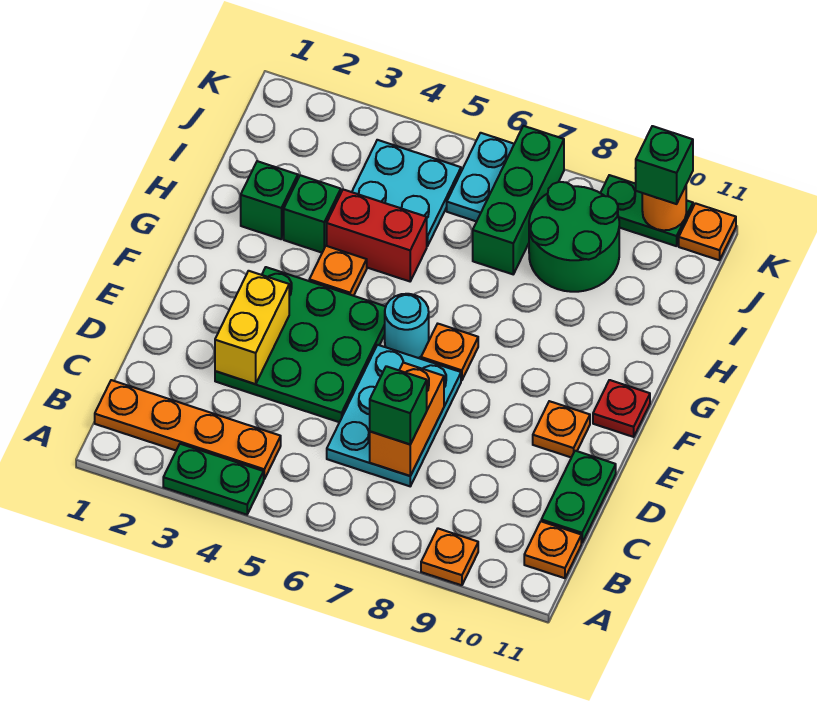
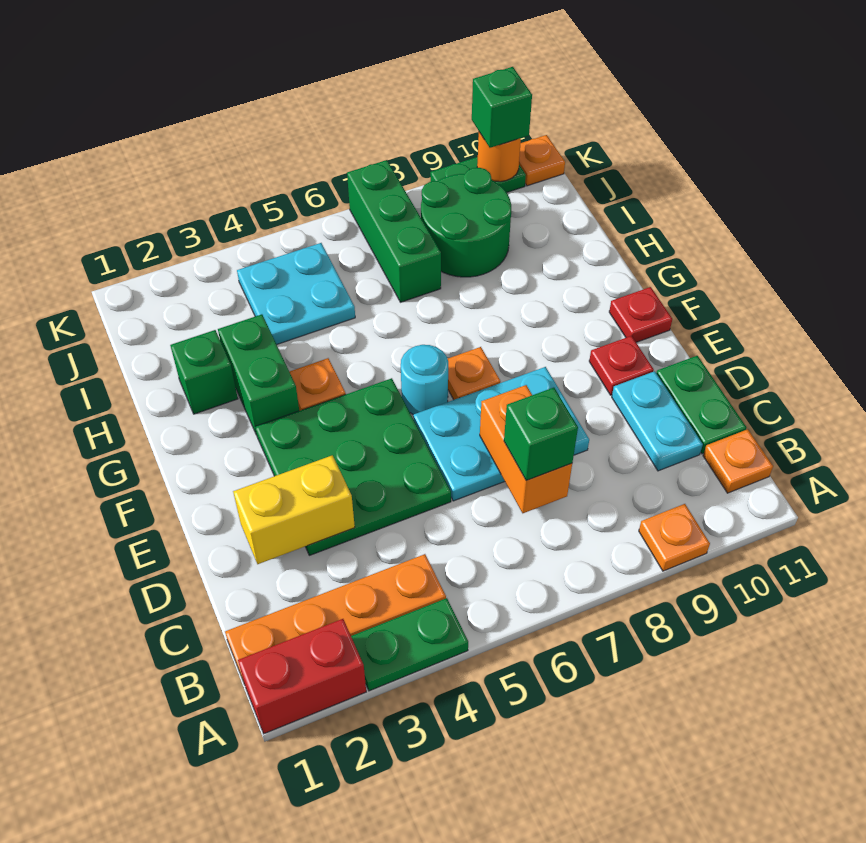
cyan plate C6:E7 level 1 -> cyan plate D6:E8 level 1
yellow brick D3:E3 level 2 -> yellow brick D2:D3 level 2
orange plate E10 level 1 -> red plate E10 level 1
green brick H3 level 1 -> green brick G3:H3 level 1
red brick H4:H5 level 1 -> red brick A1:A2 level 1
cyan plate J6:K6 level 1 -> cyan plate C10:D10 level 1

